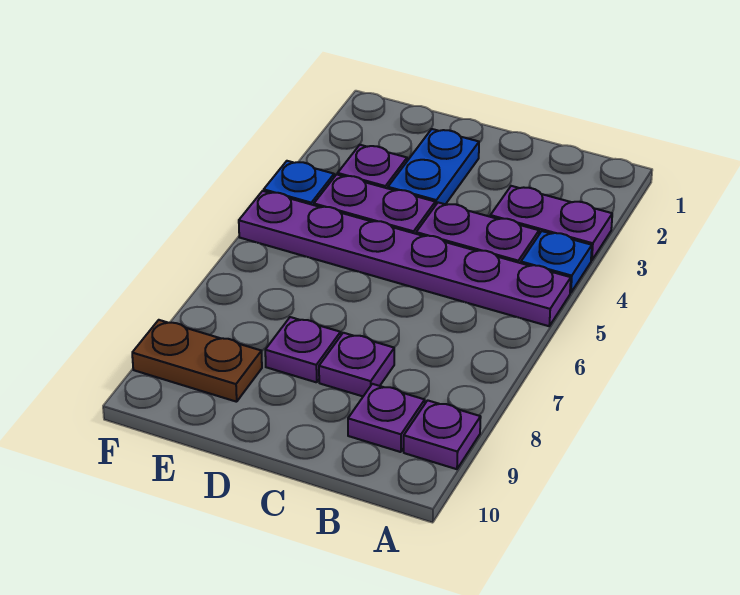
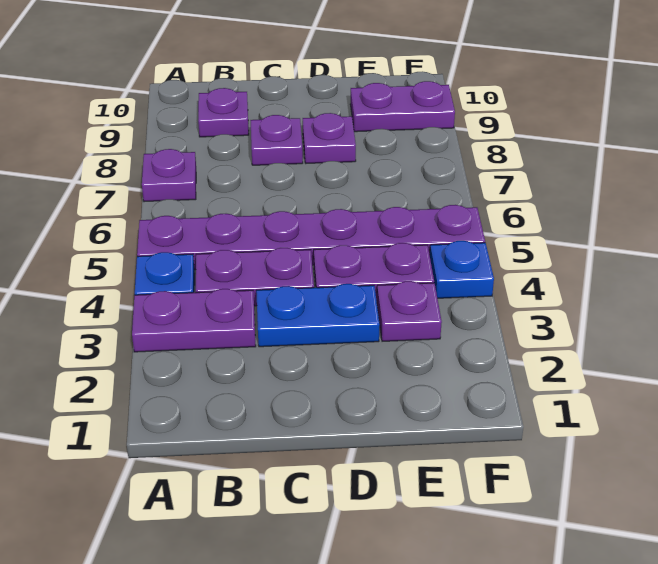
purple plate A9 level 1 -> purple plate A7 level 1
blue plate D2:D3 level 1 -> blue plate C3:D3 level 1
brown plate E9:F9 level 1 -> purple plate E9:F9 level 1

